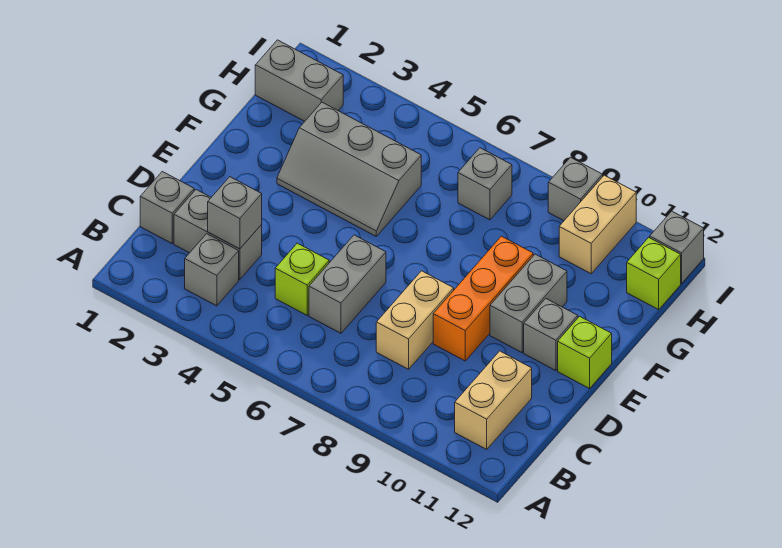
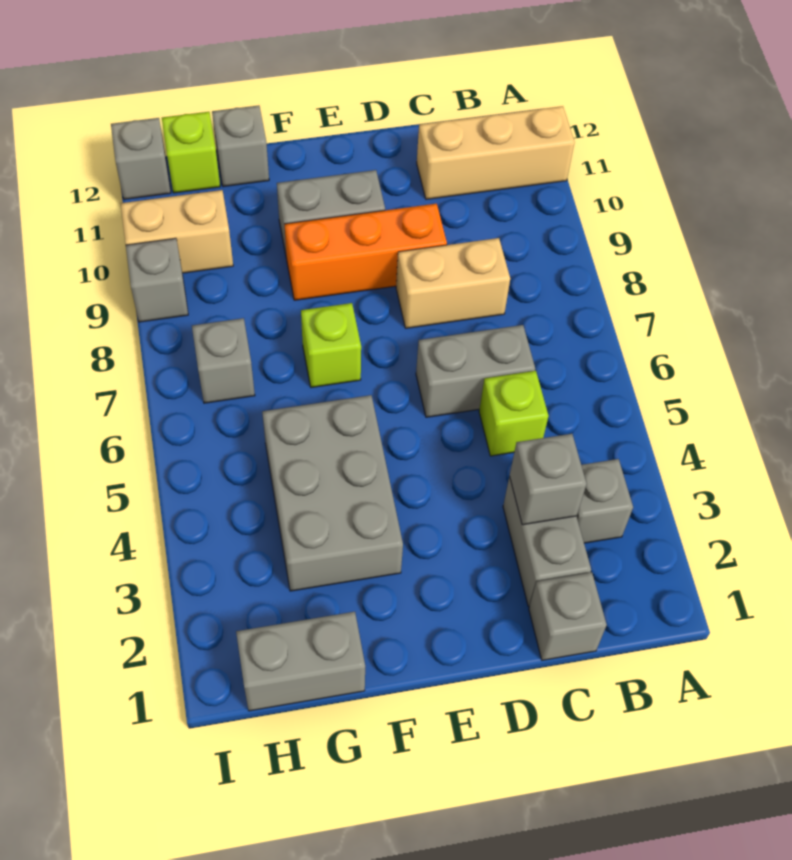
tan brick B11:C11 level 1 -> tan brick A11:C11 level 1
grey brick E11 level 1 -> grey brick G12 level 1
lime brick E12 level 1 -> lime brick F7 level 1
grey slope F3:G5 level 1 top G -> grey brick F3:G5 level 1
grey brick H1:H2 level 1 -> grey brick G1:H1 level 1

